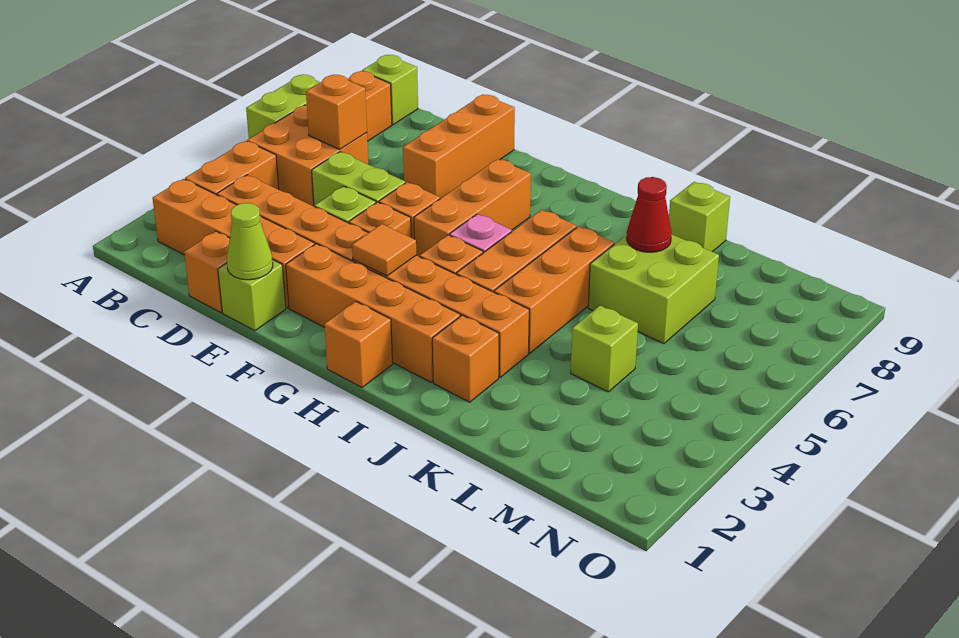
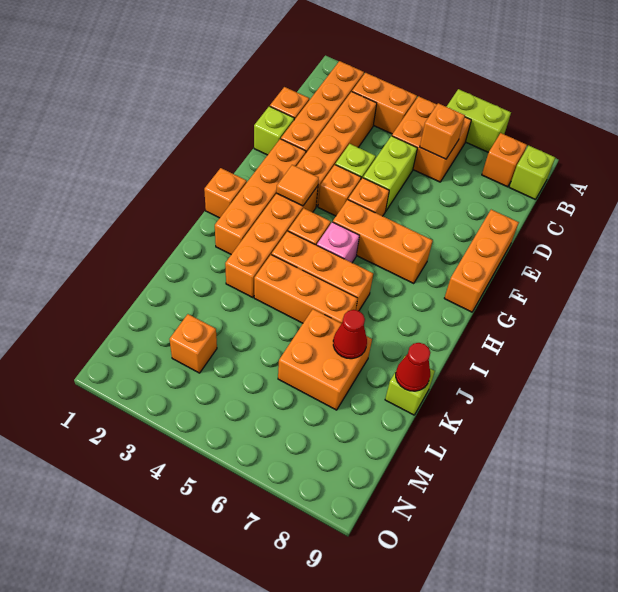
lime cone E1 level 2 -> none
orange brick E7:E9 level 1 -> orange brick E9:G9 level 1
orange brick J2 level 1 -> orange brick M3 level 1
lime brick K6:L7 level 1 -> orange brick K6:L7 level 1
none -> red cone K9 level 2
lime brick L4 level 1 -> none

